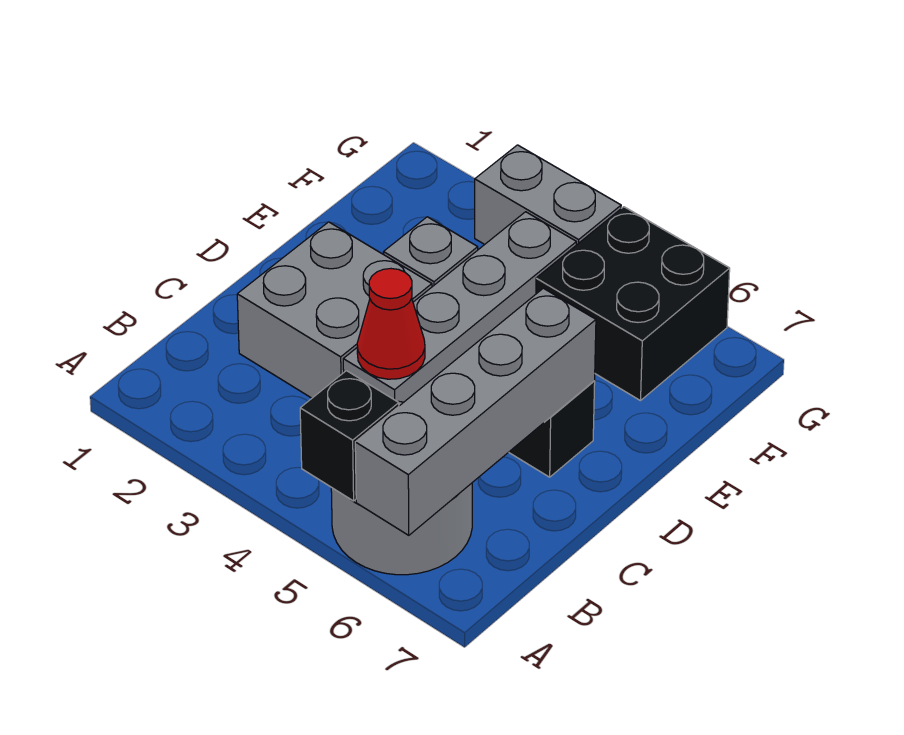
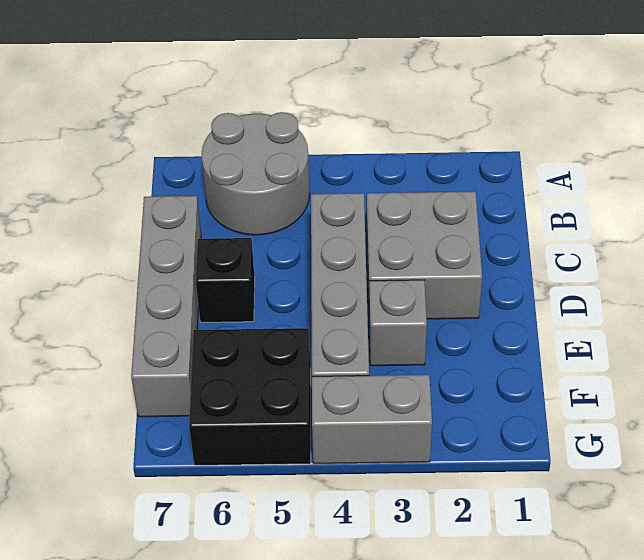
black brick A5 level 2 -> none
grey brick A6:D6 level 2 -> grey brick C7:F7 level 1
red cone C4 level 2 -> none

